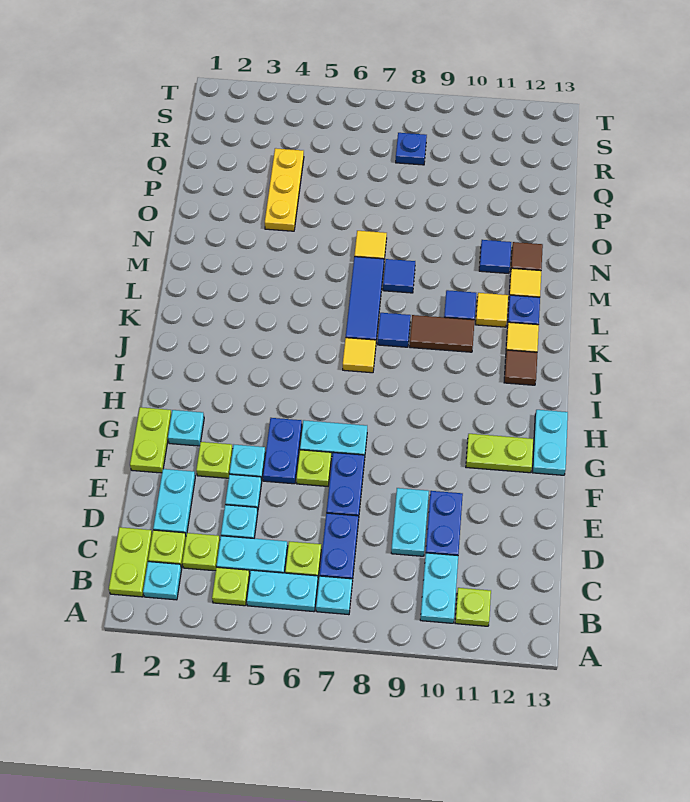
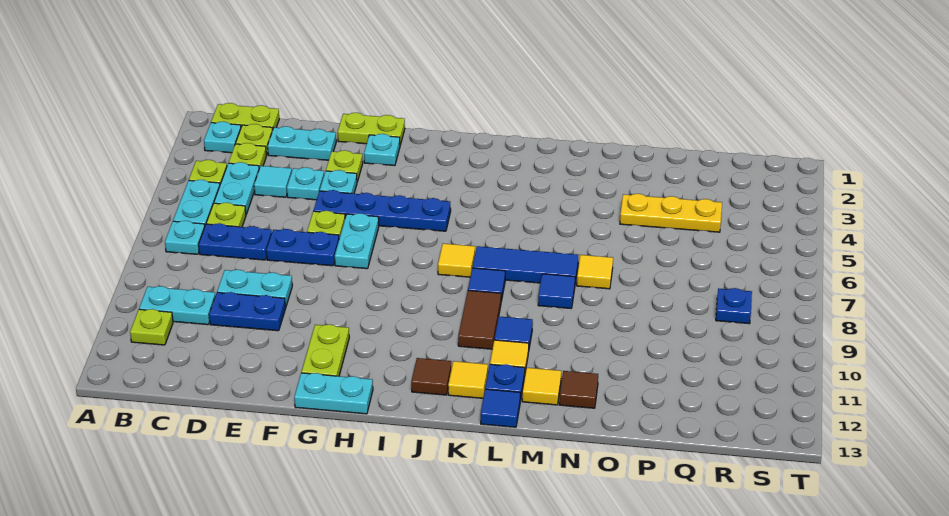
cyan plate D4 level 1 -> cyan tile D4 level 1
blue plate F5:G5 level 1 -> blue plate F5:I5 level 1
blue tile N11 level 1 -> blue tile L13 level 1

